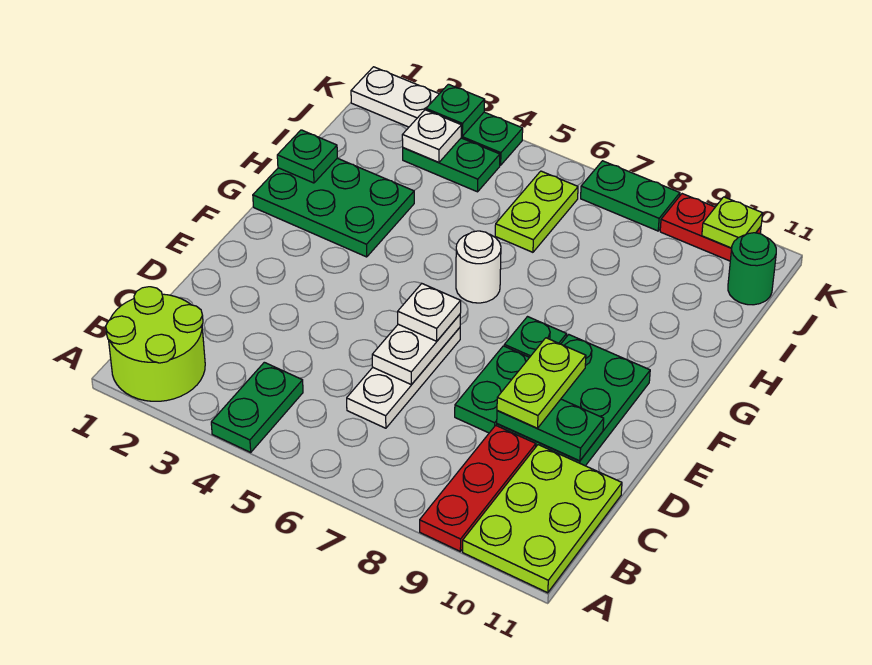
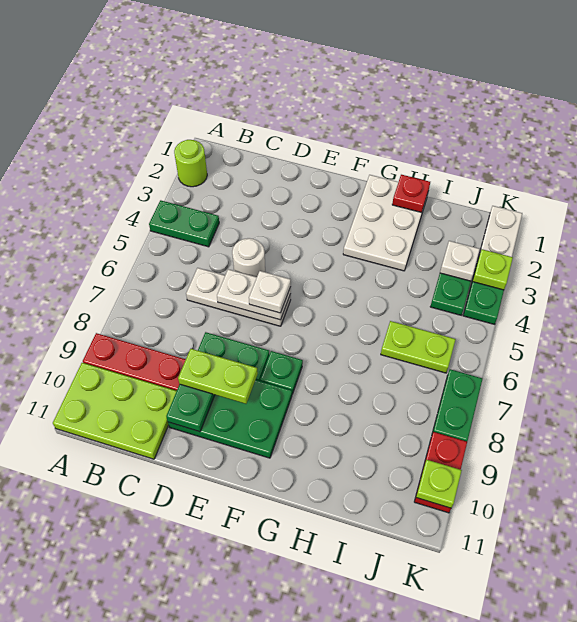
lime round brick A1:B2 level 1 -> lime round brick A2 level 1
green plate G1:H3 level 1 -> white plate G1:H3 level 1
white round brick G6 level 1 -> white round brick D5 level 1
green plate H1 level 2 -> red plate H1 level 2
green round brick J11 level 1 -> none
green plate K3 level 2 -> lime plate K3 level 2

